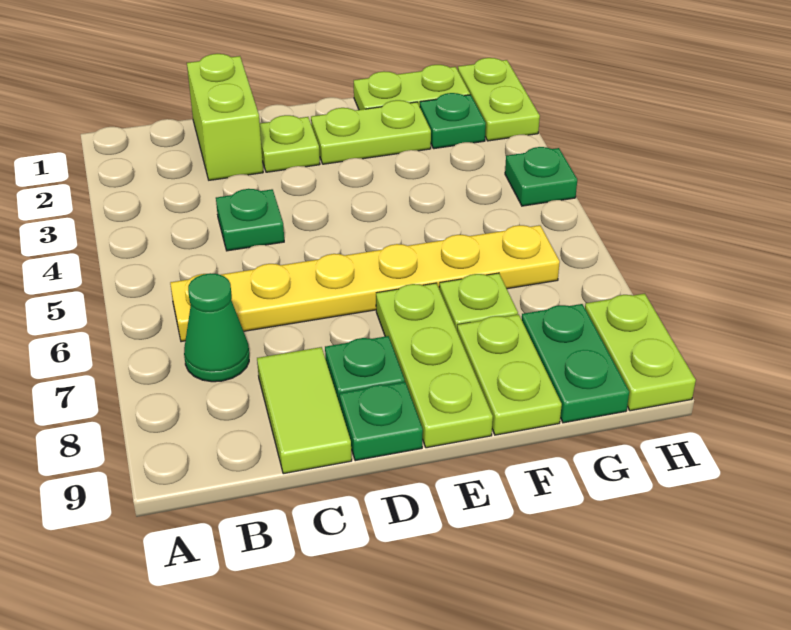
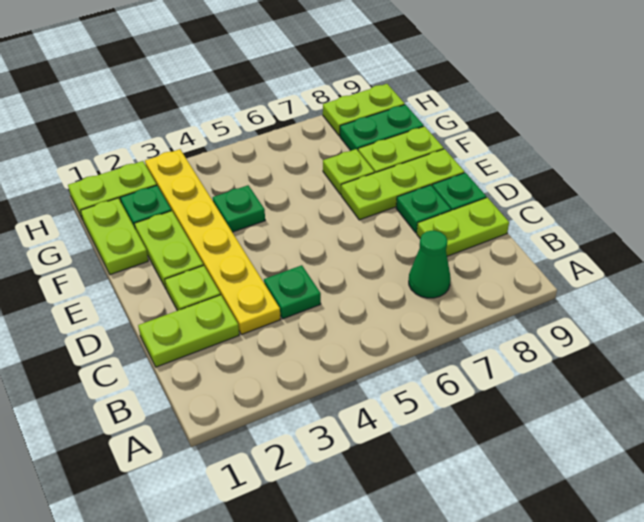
yellow plate B6:G6 level 1 -> yellow plate C3:H3 level 1
lime brick C1:C2 level 1 -> lime plate C1:C2 level 1
lime tile C8:C9 level 1 -> lime plate C8:C9 level 1
green plate H4 level 1 -> green plate F4 level 1

